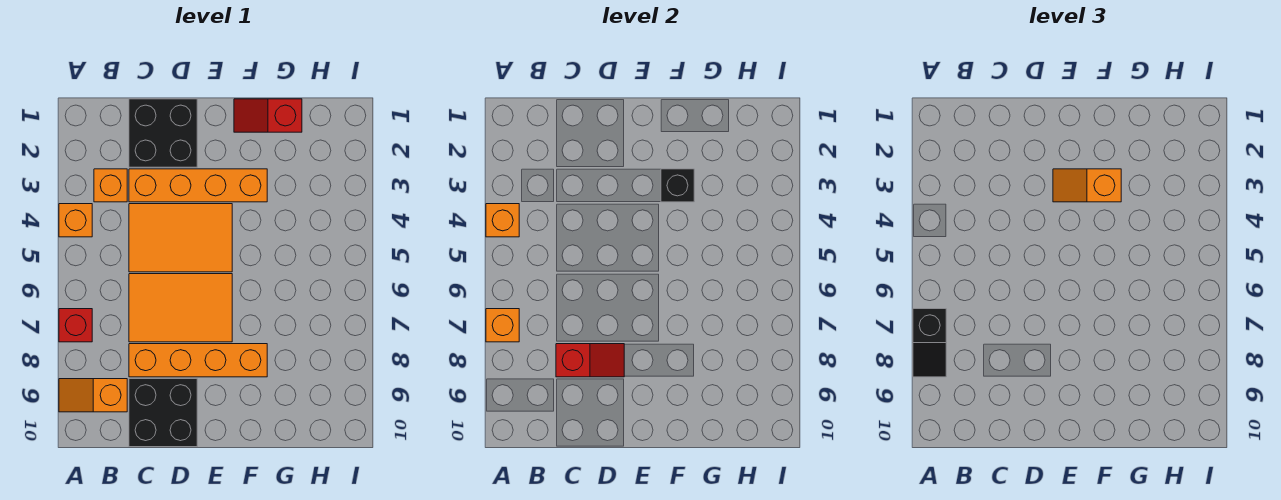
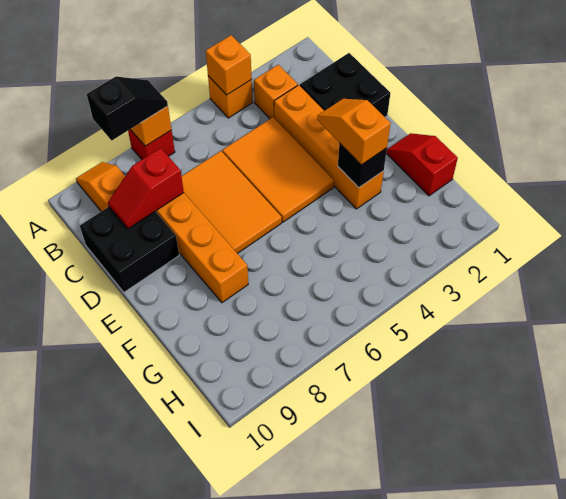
black slope A7:A8 level 3 top 7 -> black slope A7:A8 level 3 top 8
red slope C8:D8 level 2 top C -> red slope C8:C9 level 2 top 8

